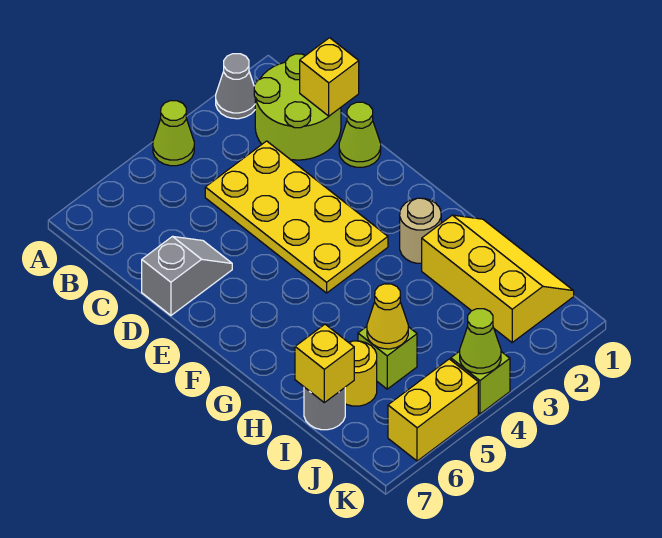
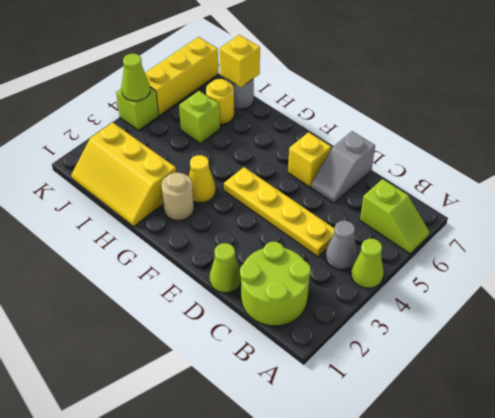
grey cone A2 level 1 -> grey cone B4 level 1
none -> lime slope A6:B6 level 1 top B
yellow brick C1 level 2 -> yellow brick E6 level 1
yellow plate C3:F4 level 1 -> yellow plate C4:F4 level 1
yellow cone I5 level 2 -> yellow cone G3 level 1
yellow brick K5:K6 level 1 -> yellow brick K5:K7 level 1

